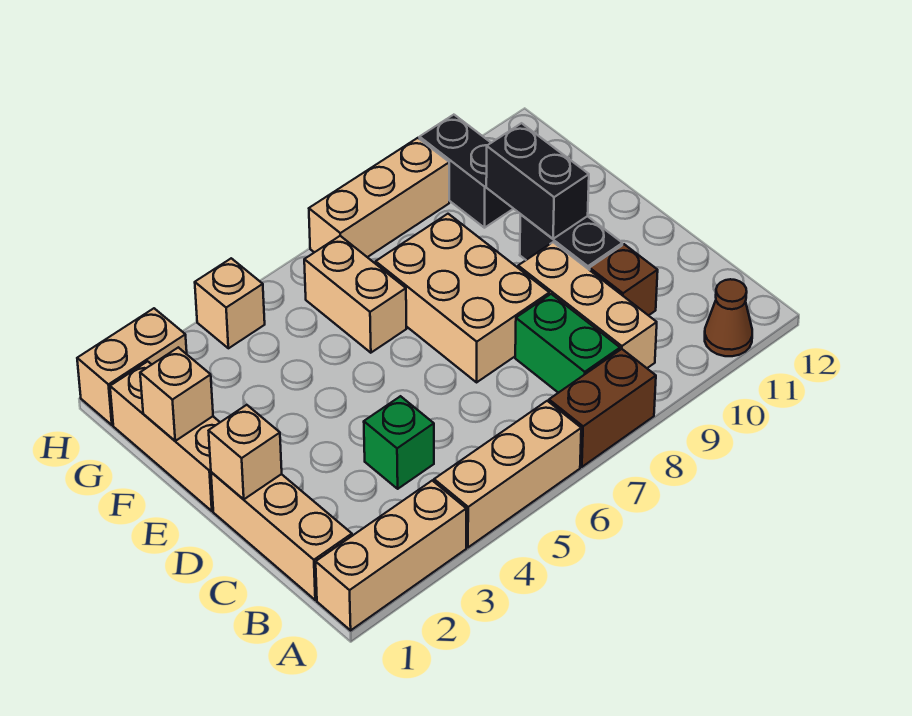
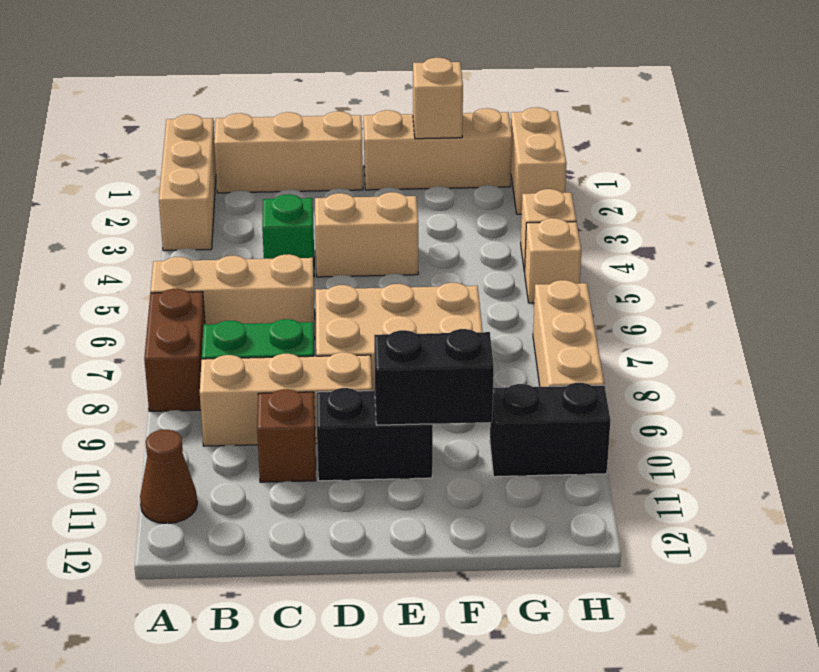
tan brick A4:A6 level 1 -> tan brick A6:C6 level 1
tan brick D1 level 2 -> tan brick H5 level 1
tan brick F6:G6 level 1 -> tan brick D4:E4 level 1

